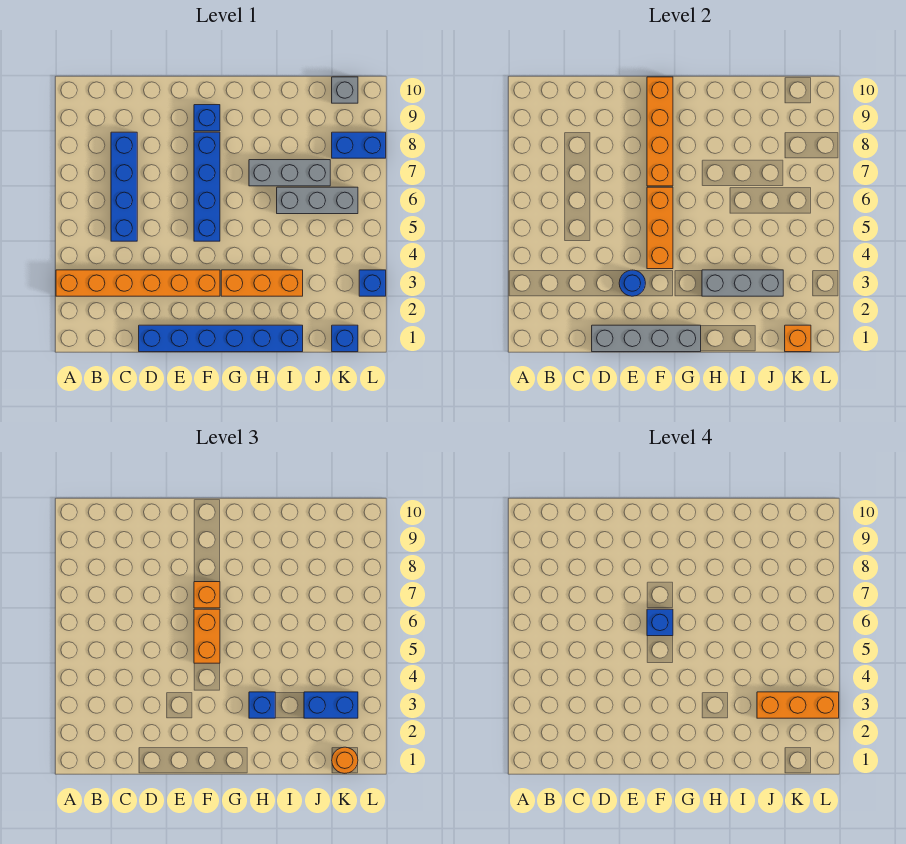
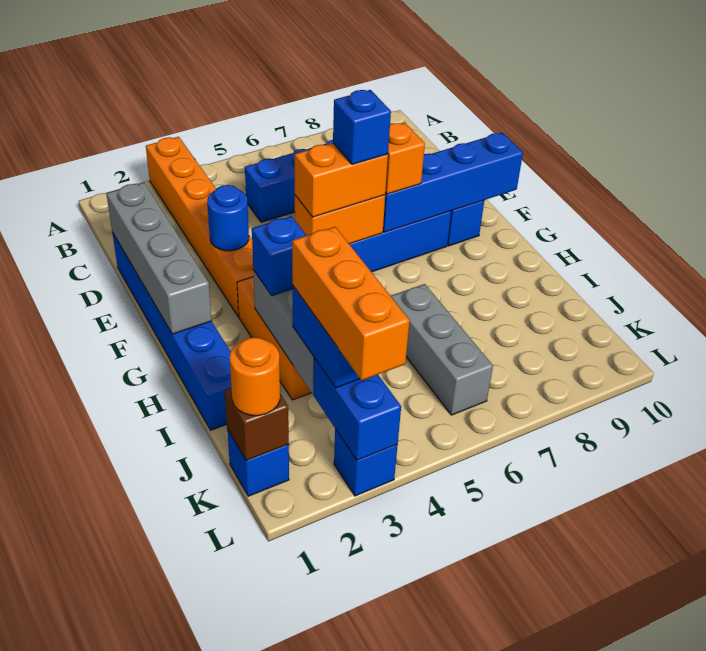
orange brick F4:F6 level 2 -> orange brick F5:F6 level 2
orange brick F7:F10 level 2 -> blue brick F7:F10 level 2
grey brick H7:J7 level 1 -> none
orange brick K1 level 2 -> brown brick K1 level 2
blue brick K8:L8 level 1 -> blue brick K3:L3 level 2
grey brick K10 level 1 -> none

